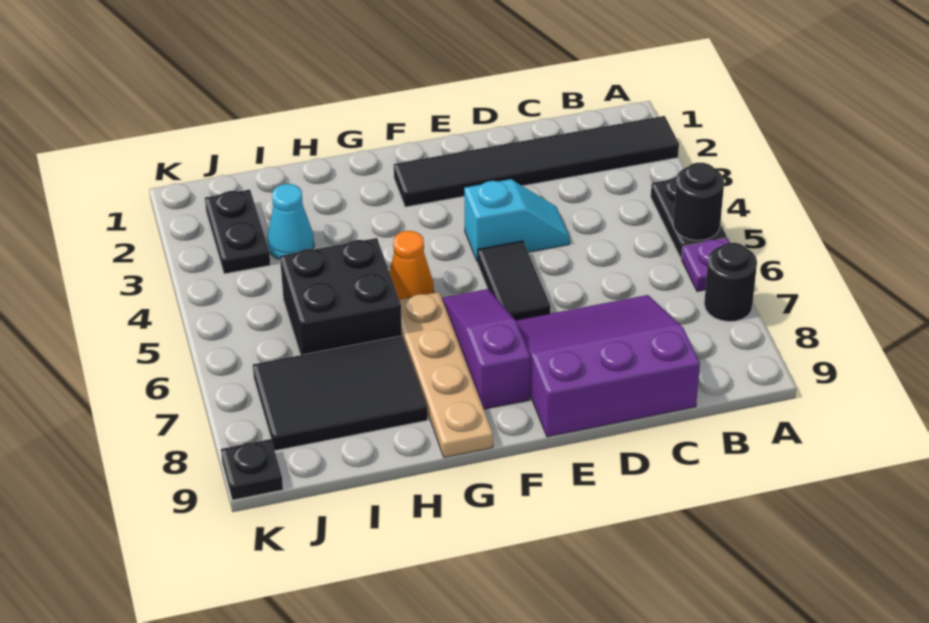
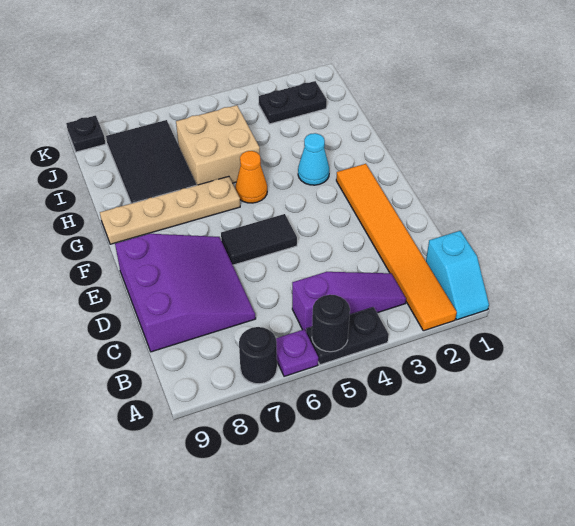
black tile A2:F2 level 1 -> orange tile A2:F2 level 1
cyan slope D4:E4 level 1 top E -> cyan slope A1:B1 level 1 top B
purple slope F6:F8 level 1 top 8 -> purple slope B3:B5 level 1 top 5
black brick H5:I6 level 1 -> tan brick H5:I6 level 1
cyan cone I3 level 1 -> cyan cone G3 level 1

